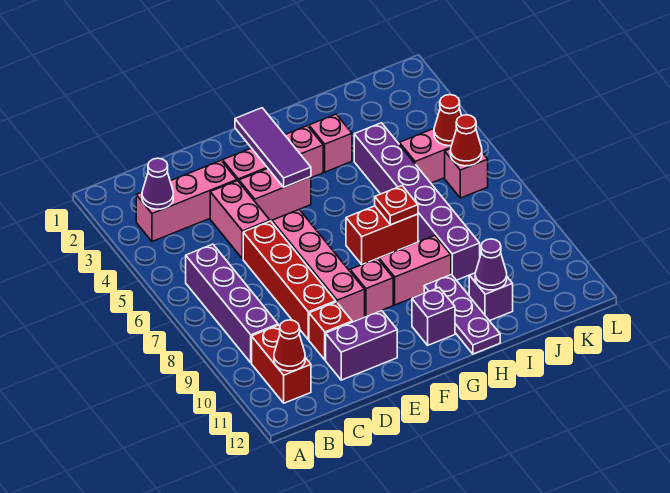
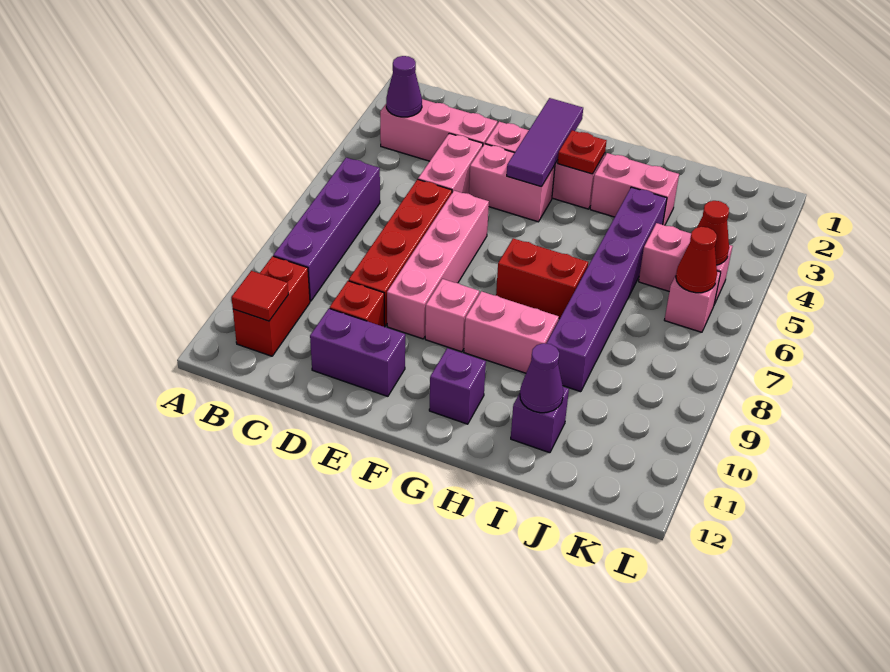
red cone B11 level 2 -> red tile B11 level 2
pink brick H3 level 1 -> pink brick H3:I3 level 1
red plate H7 level 2 -> red plate G3 level 2
purple plate H10:H12 level 1 -> none

